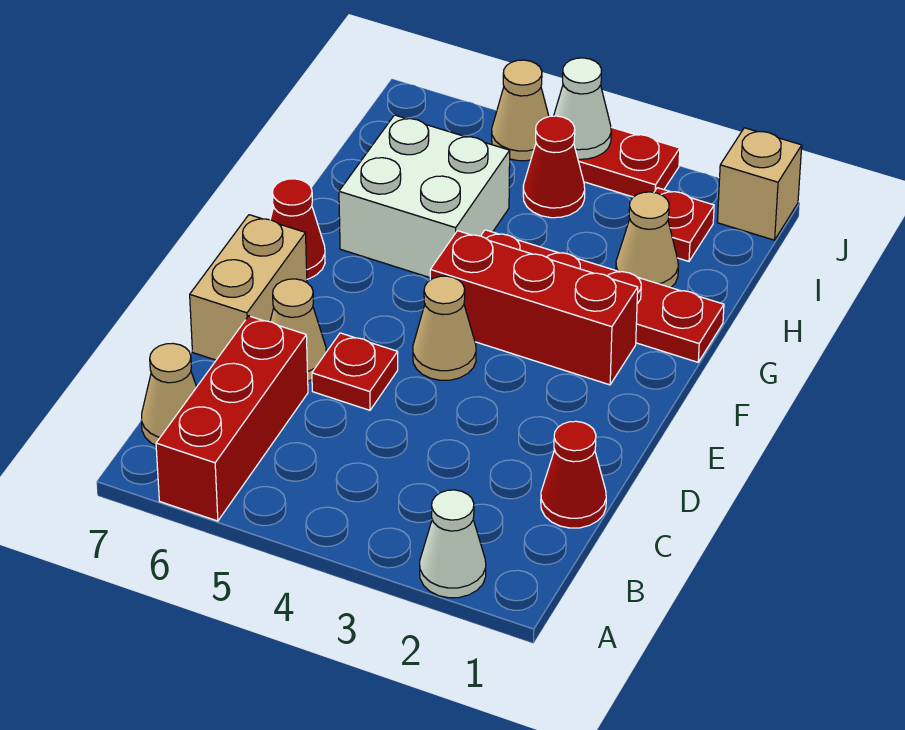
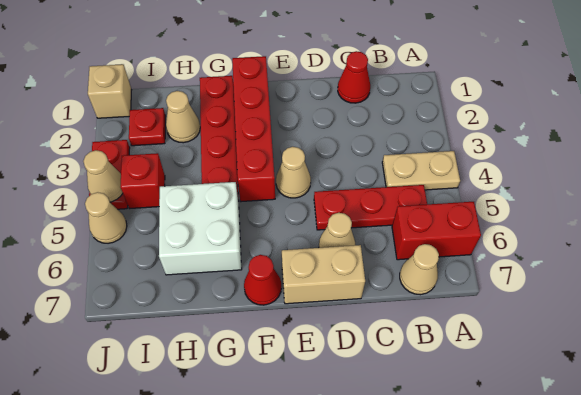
white cone A2 level 1 -> none
none -> tan plate A4:B4 level 1
red brick A6:C6 level 1 -> red brick A6:B6 level 1
red plate D5 level 1 -> red plate B5:D5 level 1
red brick F2:F4 level 1 -> red brick F1:F4 level 1
red cone I4 level 1 -> red brick I4 level 1
white cone J4 level 2 -> tan cone J4 level 2

